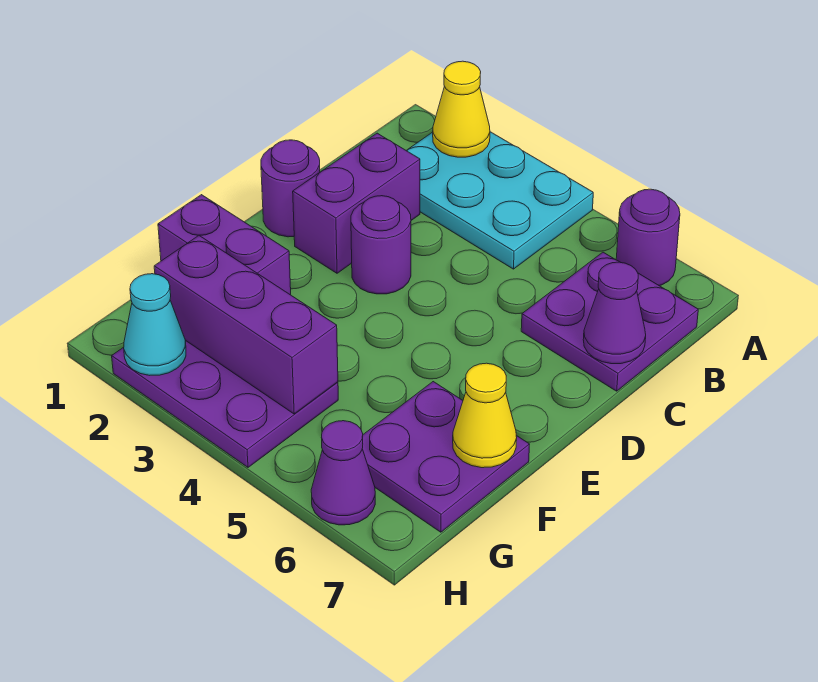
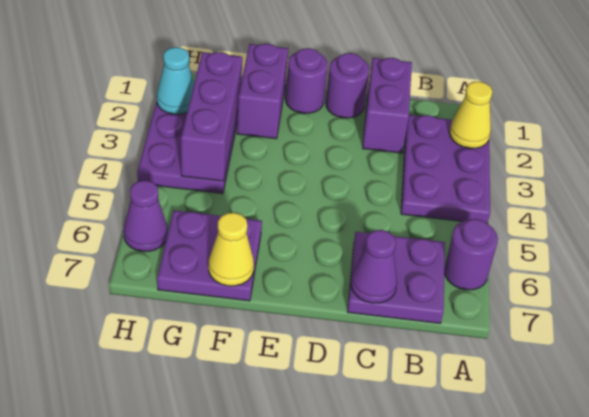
cyan plate A2:B4 level 1 -> purple plate A2:B4 level 1
purple brick C2:D2 level 1 -> purple brick C1:C2 level 1
purple round brick D3 level 1 -> purple round brick E1 level 1

